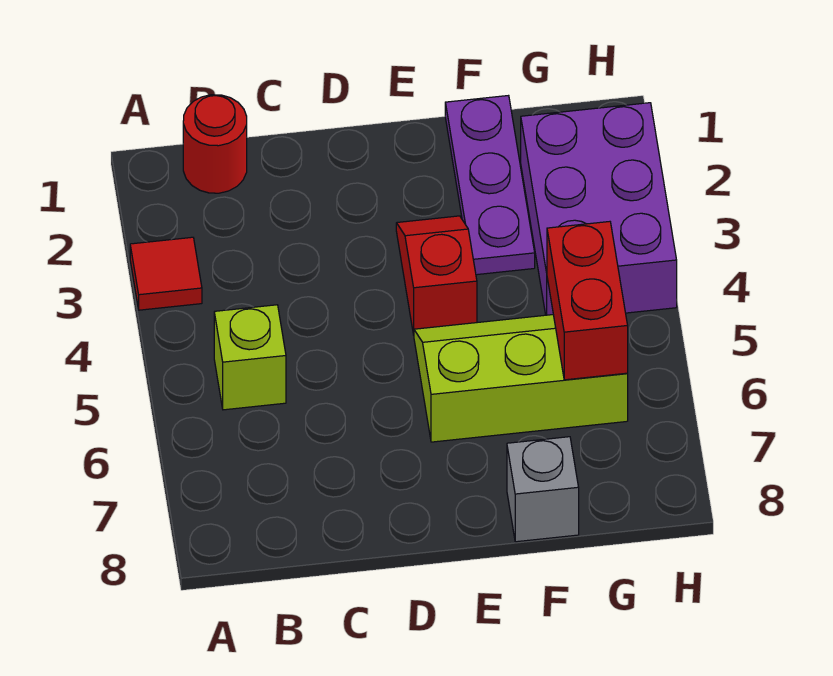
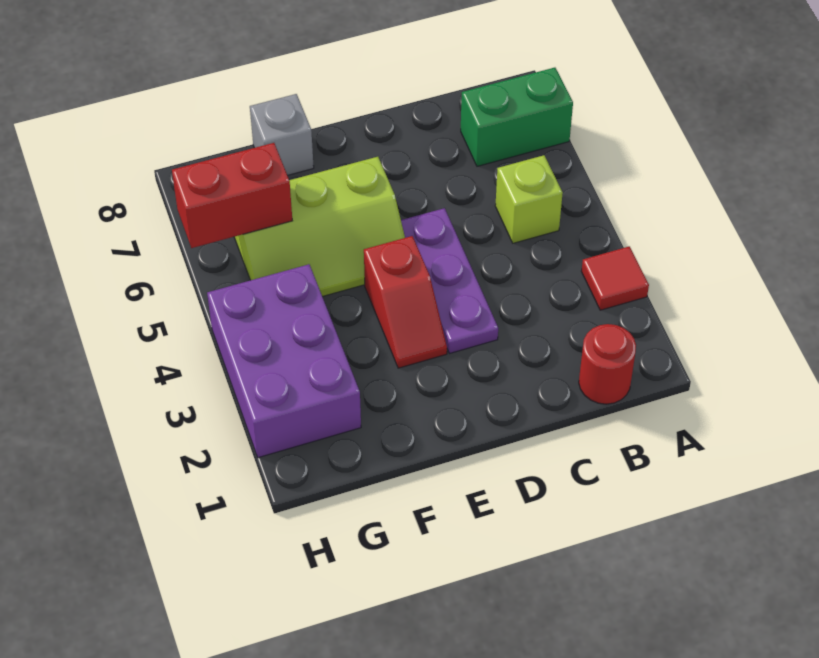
none -> green brick A7:B7 level 1
purple plate F1:F3 level 1 -> purple plate D3:D5 level 1
red brick G5:G6 level 2 -> red brick G6:H6 level 2

